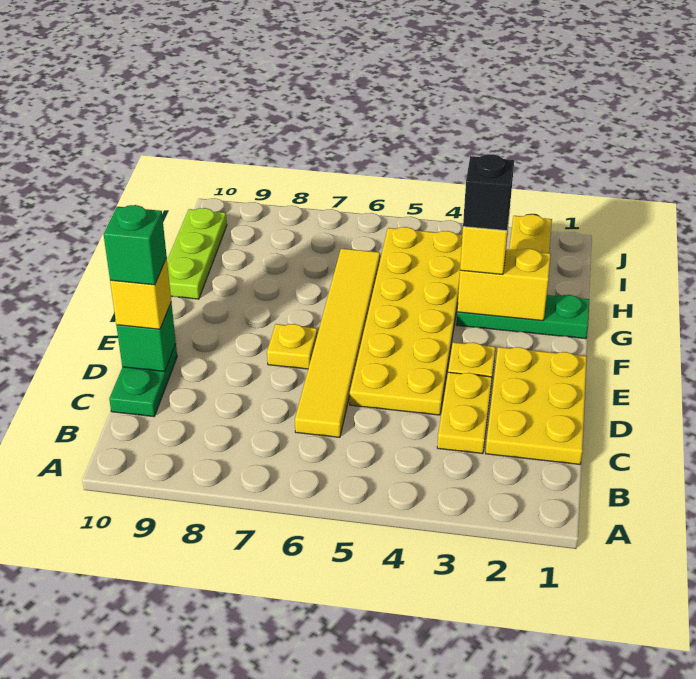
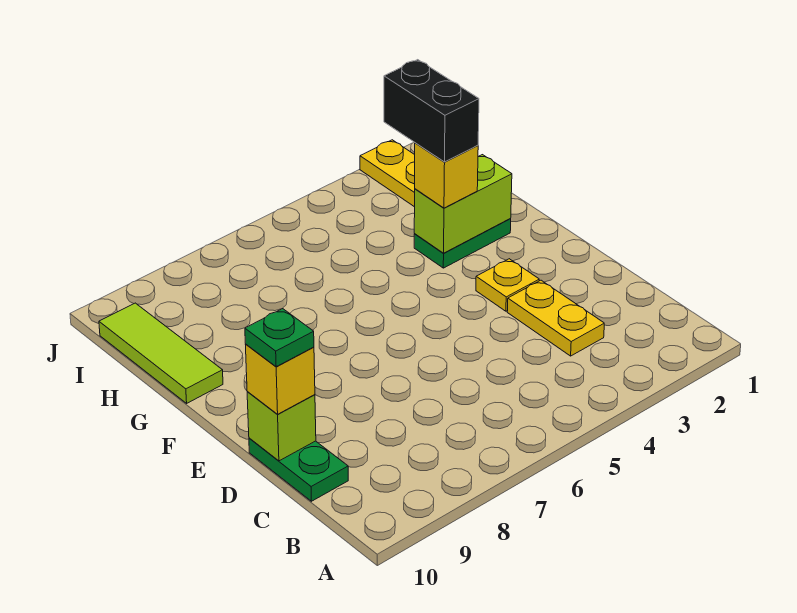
yellow plate C1:E2 level 1 -> none
yellow tile C6:H6 level 1 -> none
yellow plate D4:I5 level 1 -> none
green brick D10 level 2 -> lime brick D10 level 2
green brick D10 level 4 -> green plate D10 level 4
yellow plate E7 level 1 -> none
green plate G1:G3 level 1 -> green plate G2:G3 level 1
yellow brick G2:G3 level 2 -> lime brick G2:G3 level 2
black brick G3 level 4 -> black brick G3:H3 level 4
lime plate G10:I10 level 1 -> lime tile G10:I10 level 1

